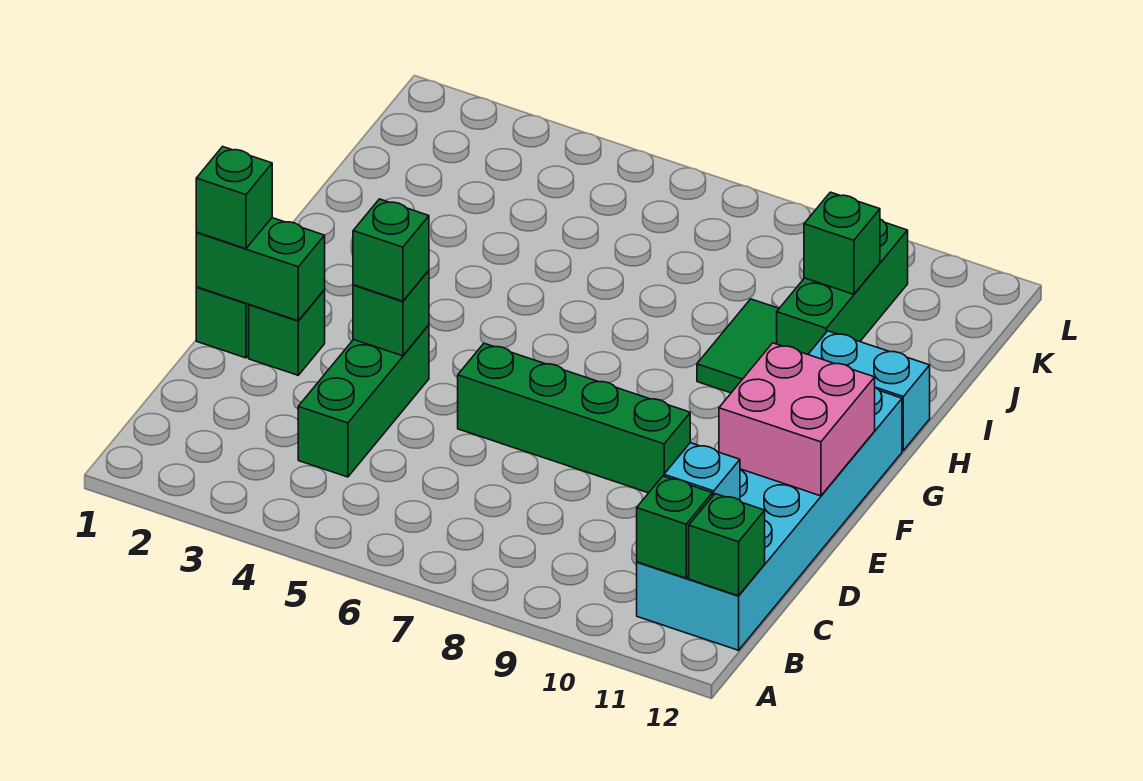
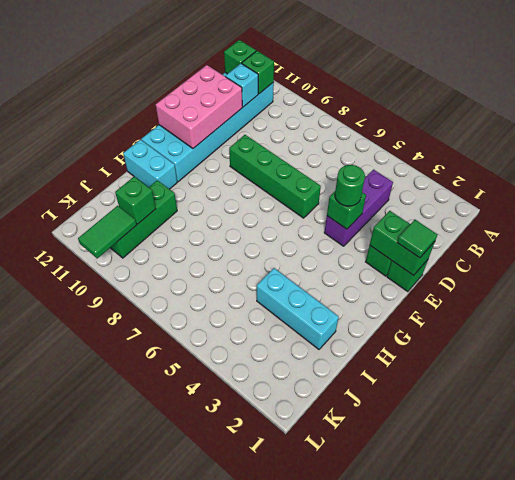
green brick C4:E4 level 1 -> purple brick C4:E4 level 1
green brick E1 level 3 -> green tile E1 level 3
green brick E4 level 3 -> green round brick E4 level 3
pink brick E11:F12 level 2 -> pink brick D11:F12 level 2
green tile H9:I9 level 1 -> green tile K10:L10 level 2
none -> cyan brick I2:I4 level 1

